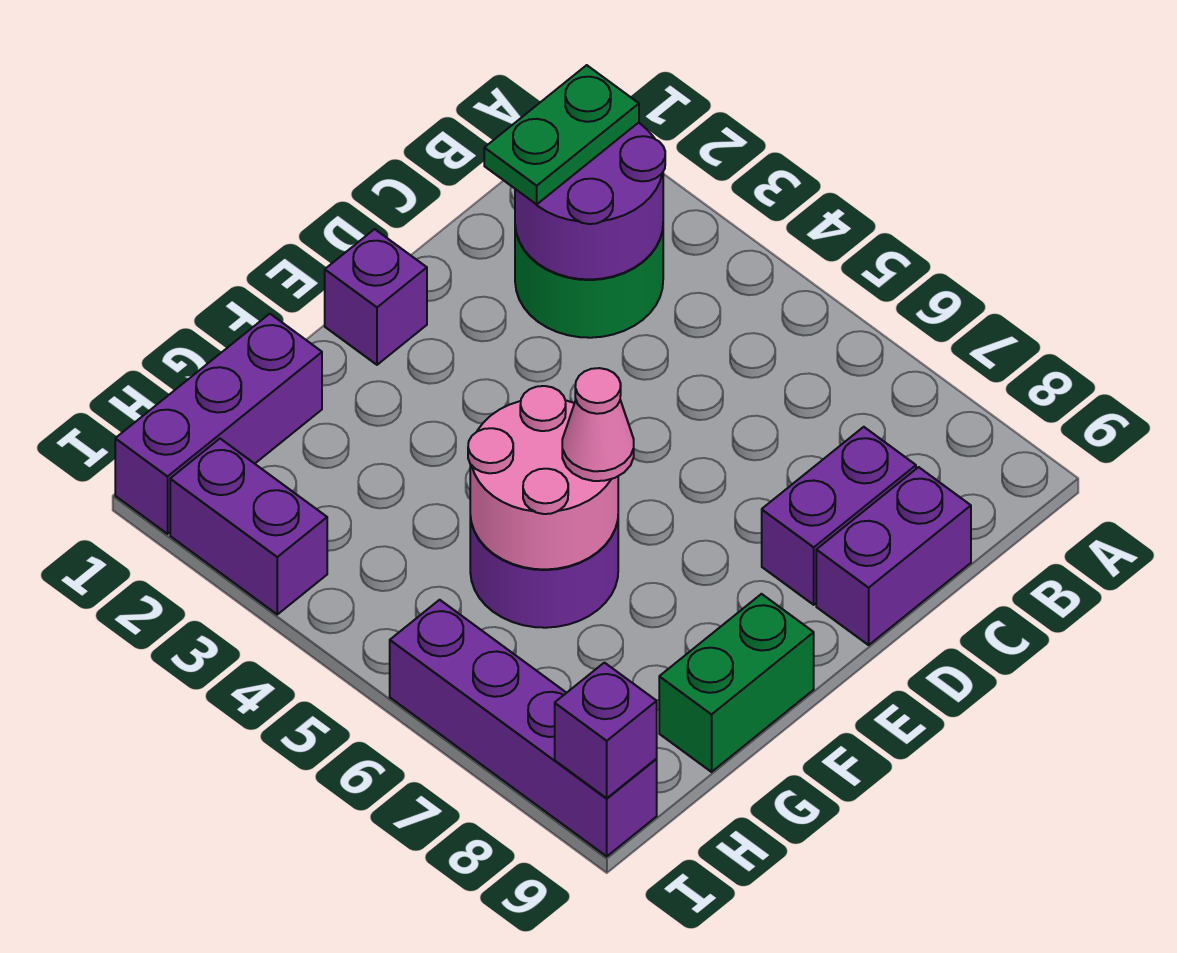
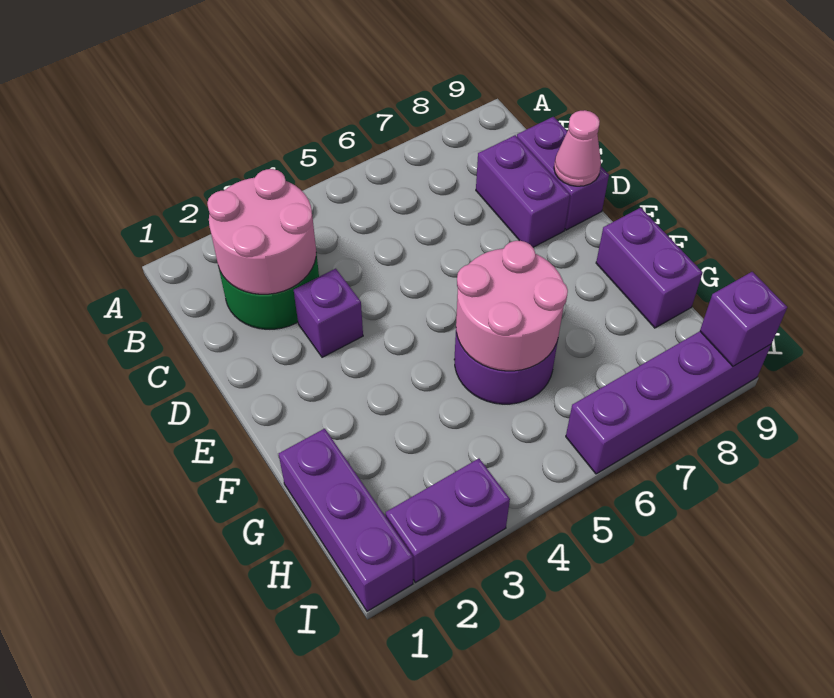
purple round brick B2:C3 level 2 -> pink round brick B2:C3 level 2
green plate B2:C2 level 3 -> none
purple brick E1 level 1 -> purple brick D3 level 1
pink cone F6 level 3 -> pink cone D9 level 2
green brick F9:G9 level 1 -> purple brick F9:G9 level 1

